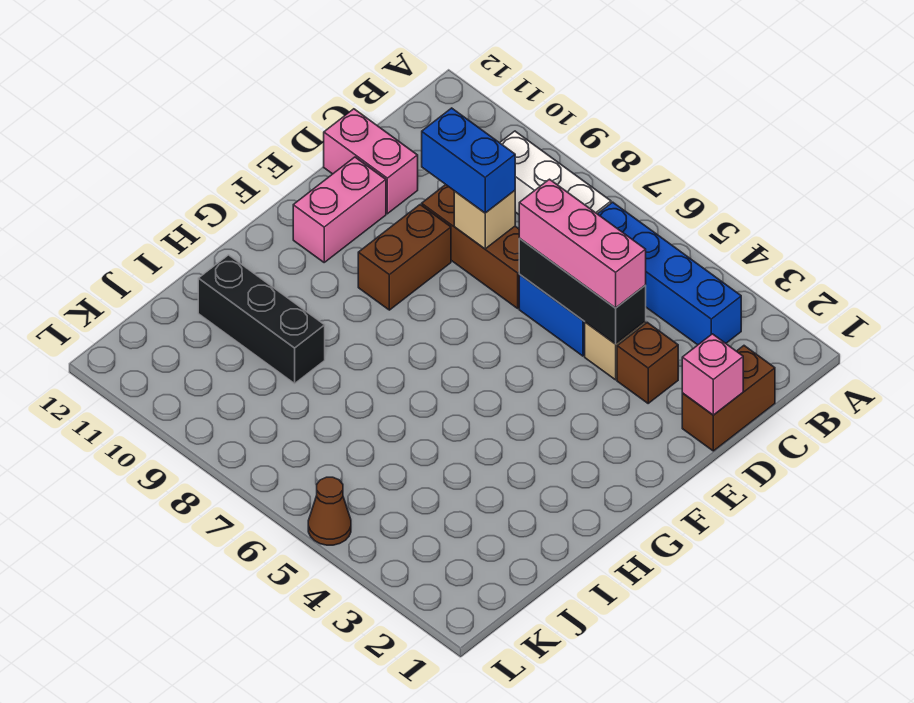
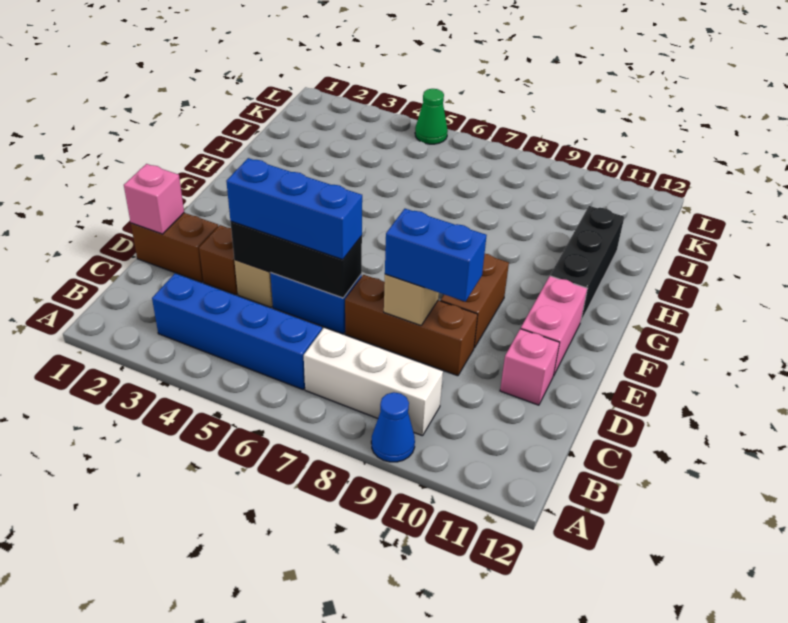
none -> blue cone A9 level 1
brown brick C1:D1 level 1 -> brown brick D1:D2 level 1
pink brick D4:D6 level 3 -> blue brick D4:D6 level 3
pink brick D11:D12 level 1 -> pink brick D11 level 1
black brick I9:I11 level 1 -> black brick G11:I11 level 1
brown cone L5 level 1 -> green cone L5 level 1

